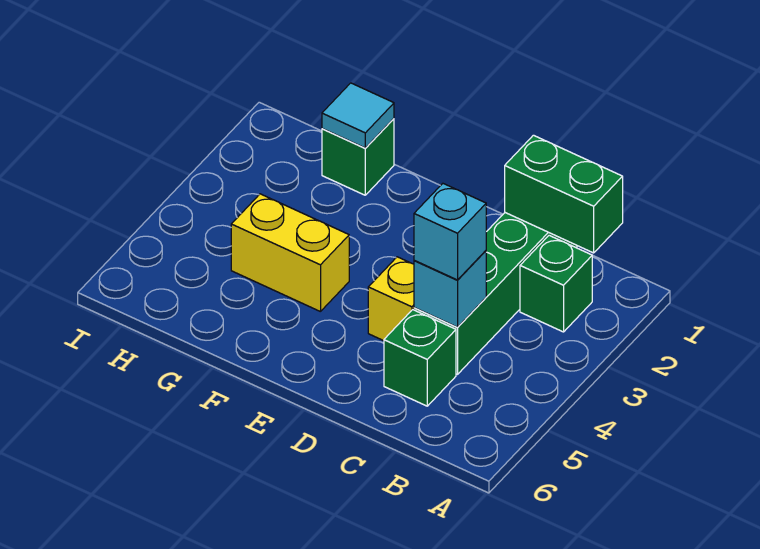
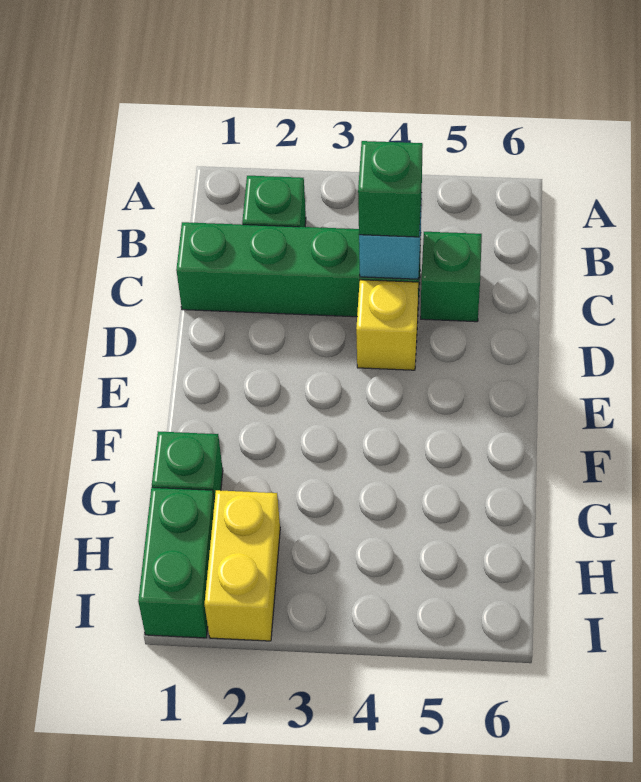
green brick B1:C1 level 2 -> green brick H1:I1 level 1
cyan brick C4 level 3 -> green brick C4 level 3
yellow brick F4:G4 level 1 -> yellow brick H2:I2 level 1
cyan tile G1 level 2 -> none

